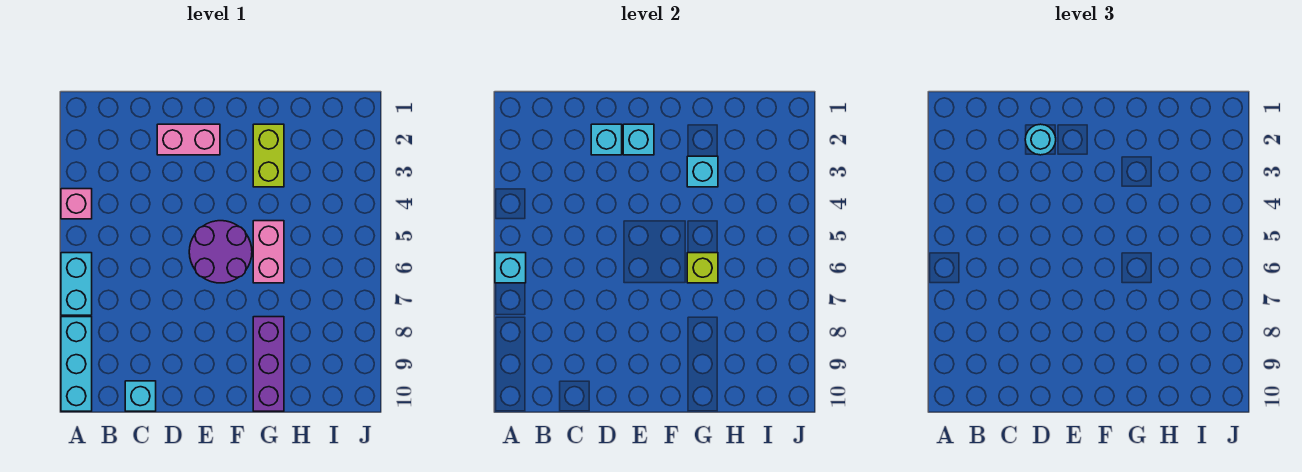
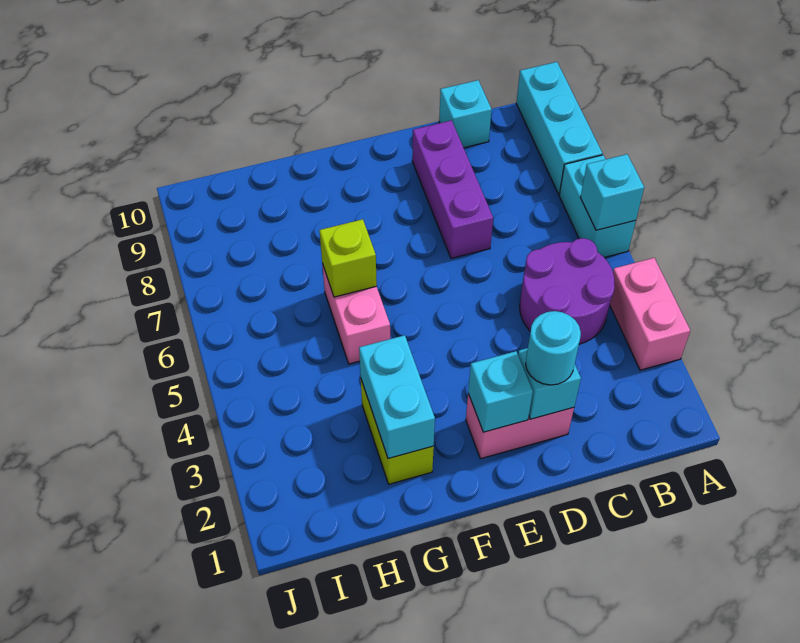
pink brick A4 level 1 -> pink brick A3:A4 level 1
purple round brick E5:F6 level 1 -> purple round brick B4:C5 level 1
cyan brick G3 level 2 -> cyan brick G2:G3 level 2
purple brick G8:G10 level 1 -> purple brick D7:D9 level 1

